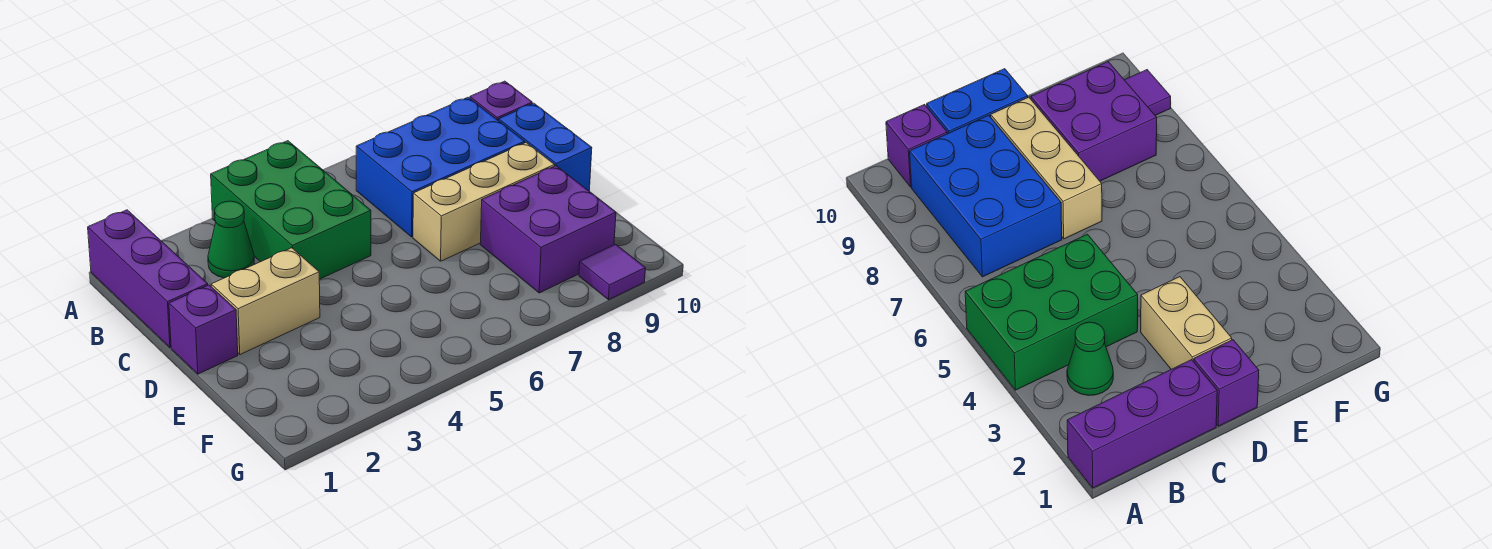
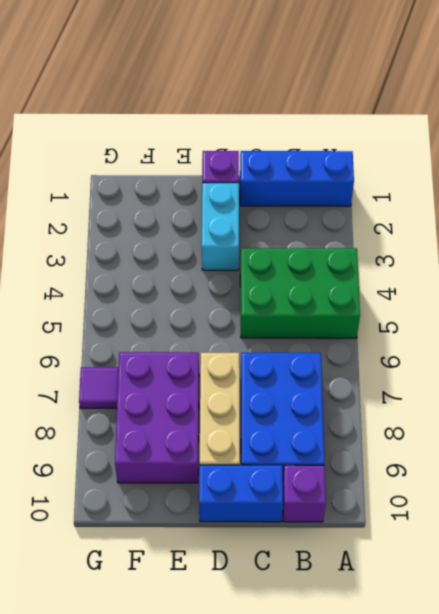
purple brick A1:C1 level 1 -> blue brick A1:C1 level 1
green cone B3 level 1 -> none
tan brick D2:D3 level 1 -> cyan brick D2:D3 level 1
purple brick E8:F9 level 1 -> purple brick E7:F9 level 1
purple tile G9 level 1 -> purple tile G7 level 1

